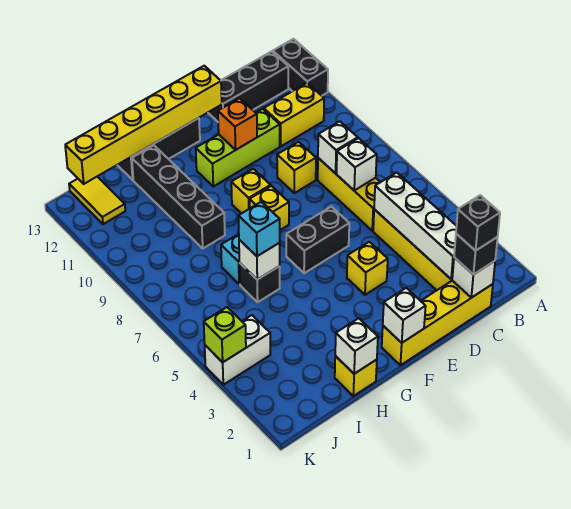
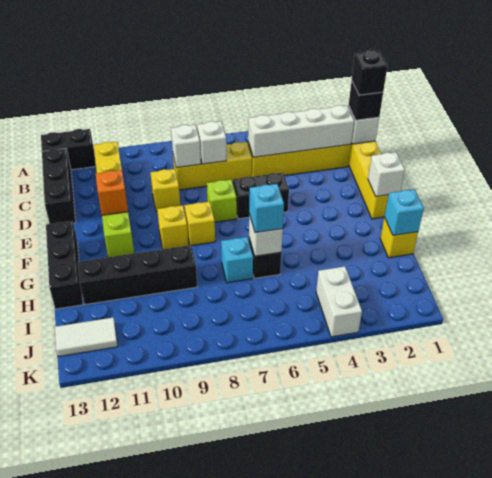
yellow brick E4 level 1 -> none
black brick E6:F6 level 1 -> black brick E5:E6 level 1
yellow brick E13:J13 level 2 -> none
white brick H1 level 2 -> cyan brick H1 level 2
yellow tile J12:J13 level 1 -> white tile J12:J13 level 1
lime brick K4 level 2 -> lime brick E7 level 1

